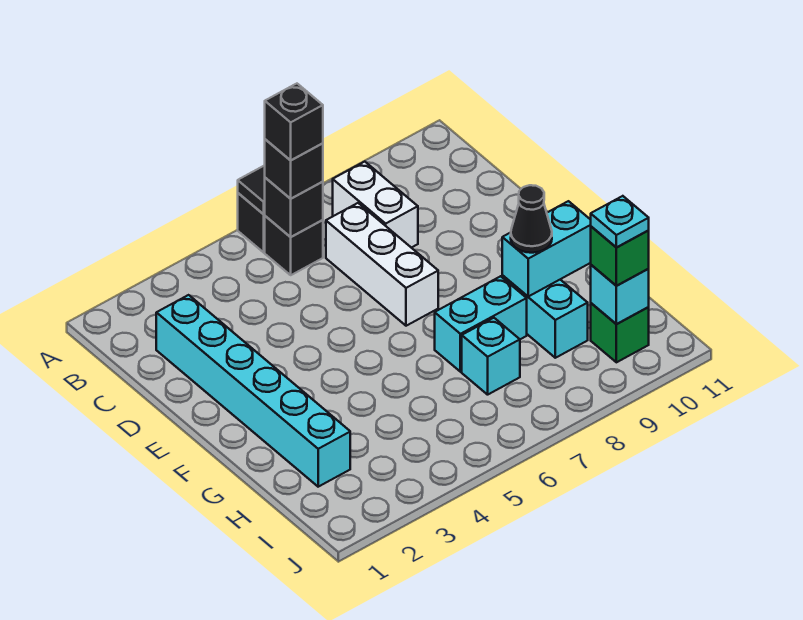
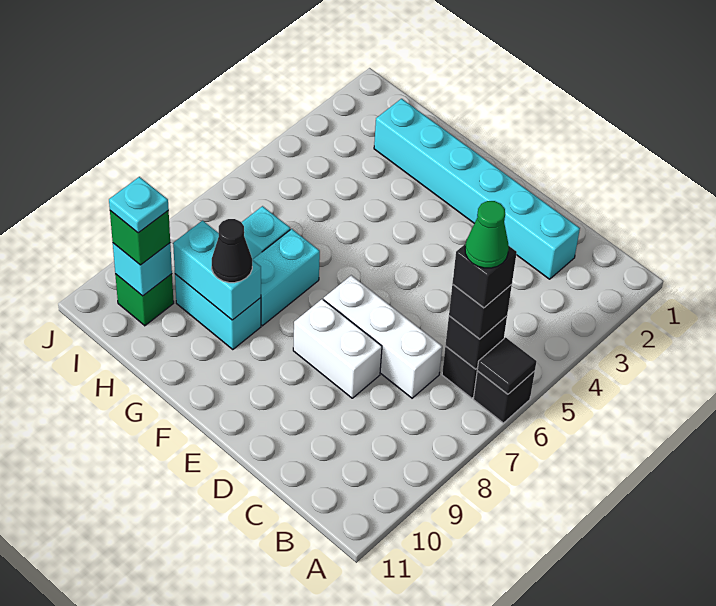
none -> green cone B6 level 5
white brick B8:C8 level 1 -> white brick D8:E8 level 1
cyan brick G9:G10 level 2 -> cyan brick G9:H9 level 2

